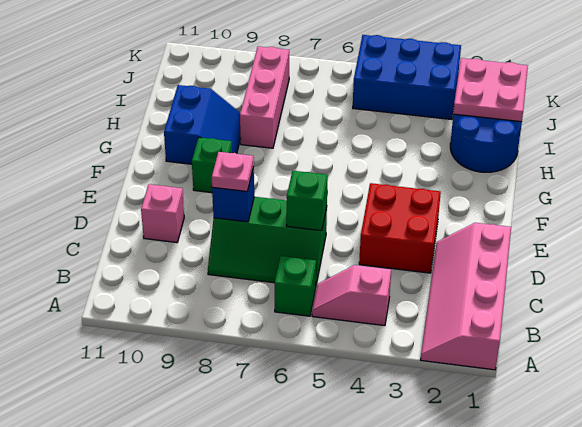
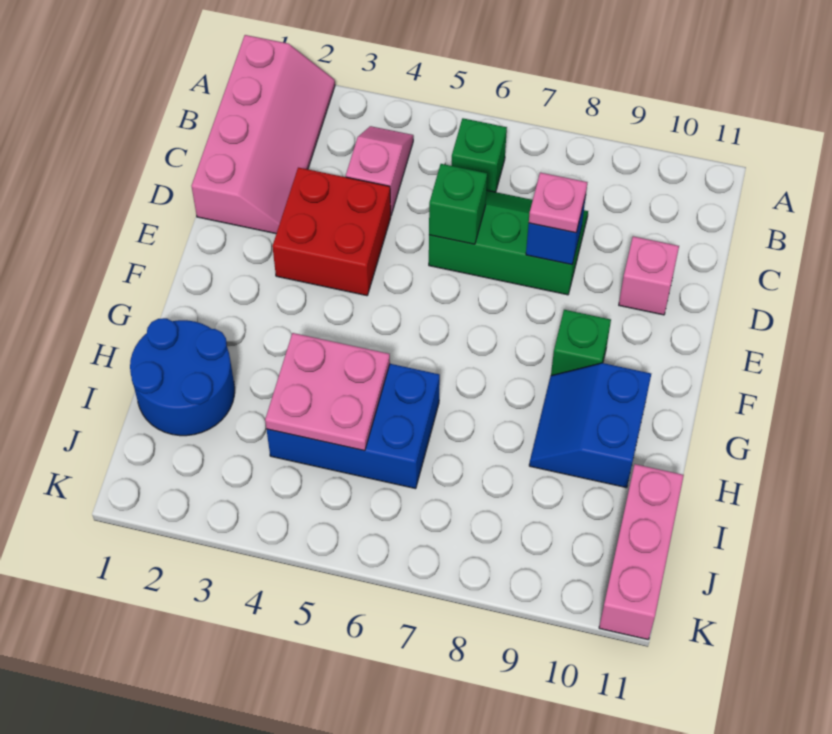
pink slope B4:B5 level 1 top 4 -> pink slope B4:C4 level 1 top C
pink brick H8:J8 level 1 -> pink brick I11:K11 level 1
pink plate I1:J2 level 2 -> pink plate H4:I5 level 2
blue brick J3:K5 level 1 -> blue brick H4:I6 level 1

